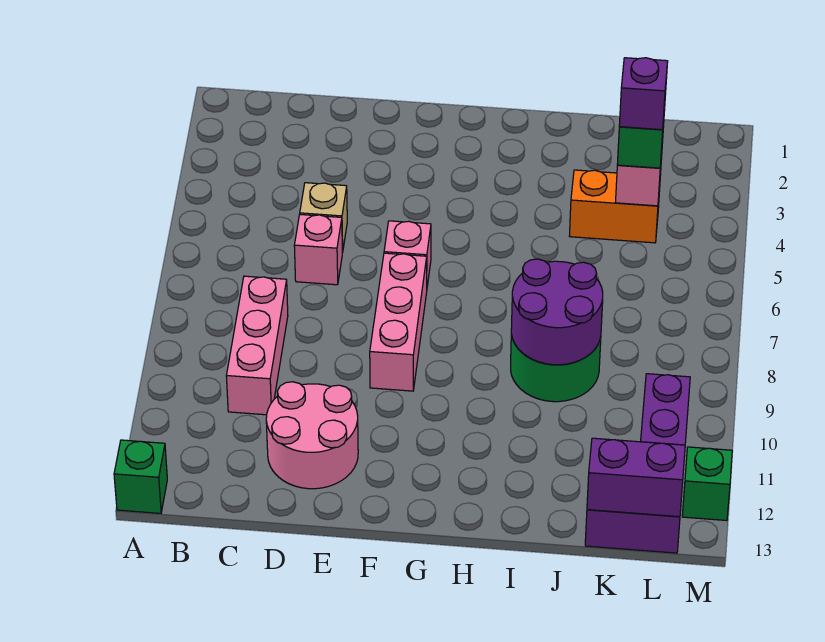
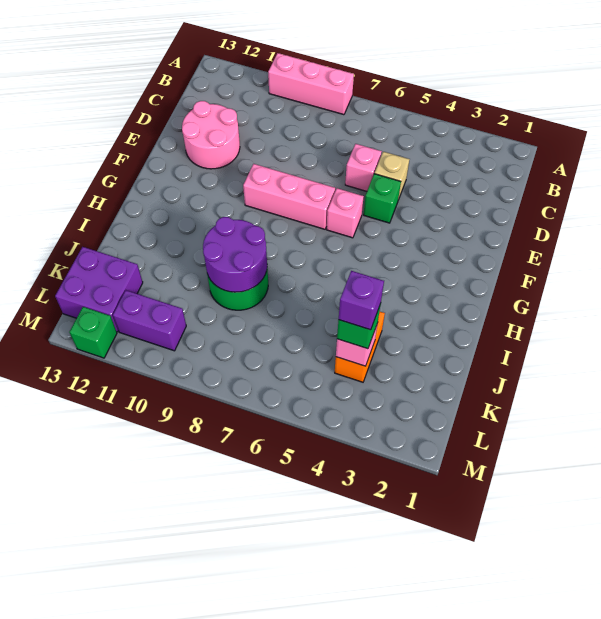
green brick A13 level 1 -> green brick E5 level 1
pink brick C8:C10 level 1 -> pink brick A8:A10 level 1
purple brick K13:L13 level 2 -> none

